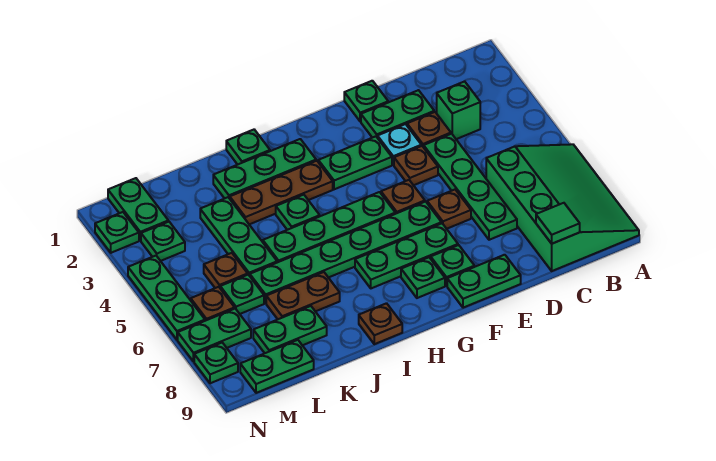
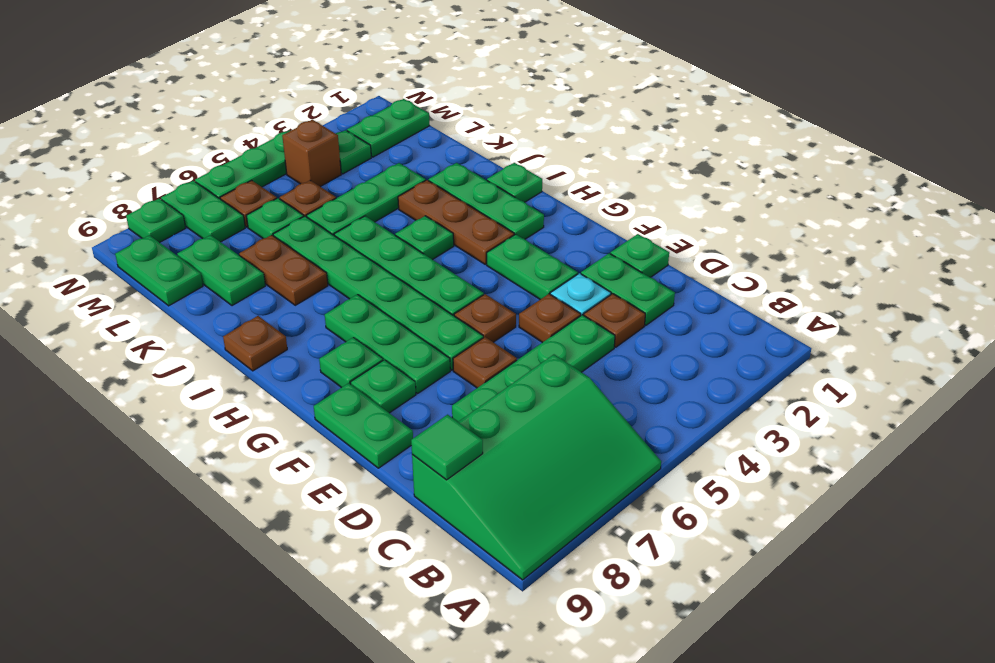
green brick C3 level 1 -> none
none -> brown brick M4 level 1
green plate N2 level 1 -> none

